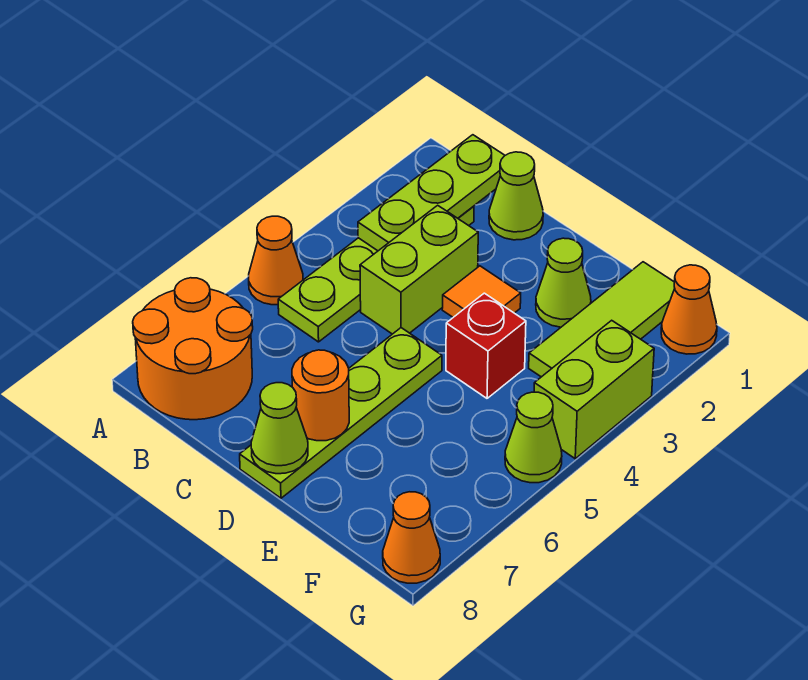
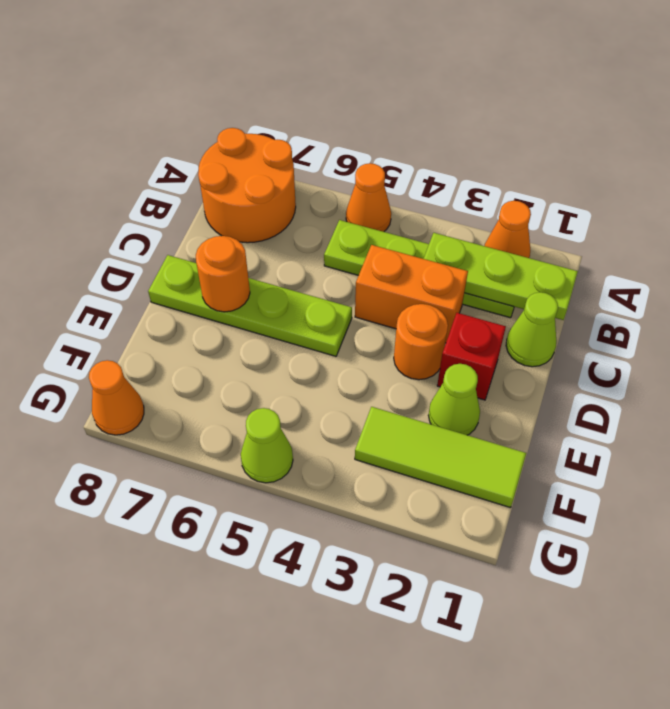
lime brick C3:C4 level 1 -> orange brick C3:C4 level 1
orange tile D3 level 1 -> orange round brick D3 level 1
lime cone D8 level 2 -> none
red brick E4 level 1 -> red brick D2 level 1
orange cone G1 level 1 -> orange cone A2 level 1
lime brick G3:G4 level 1 -> none

